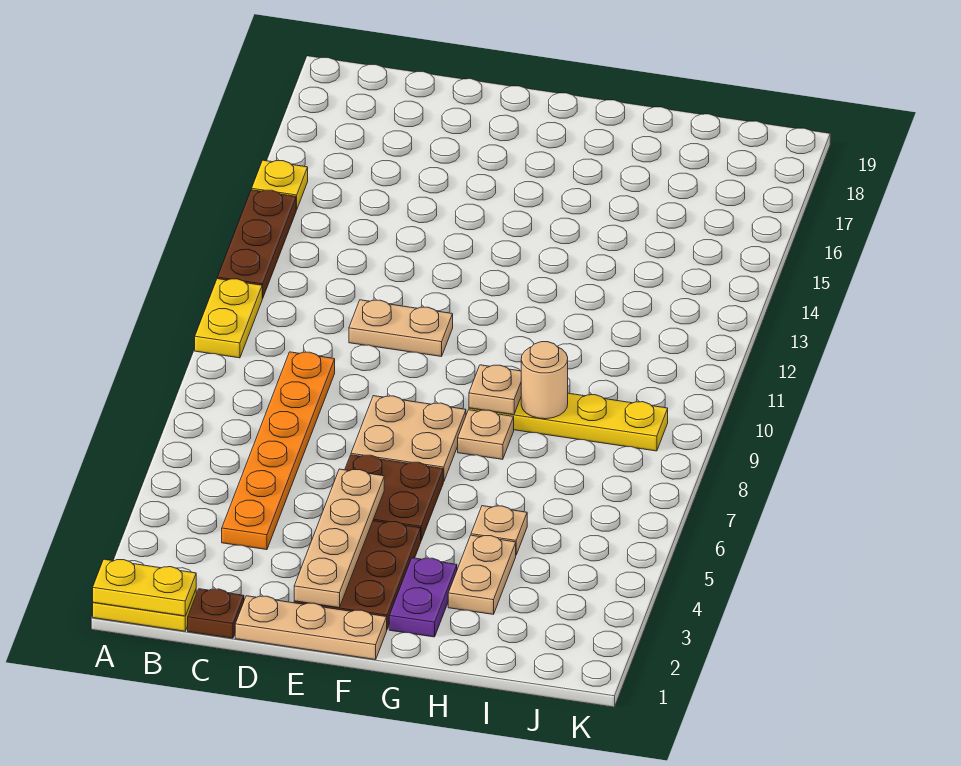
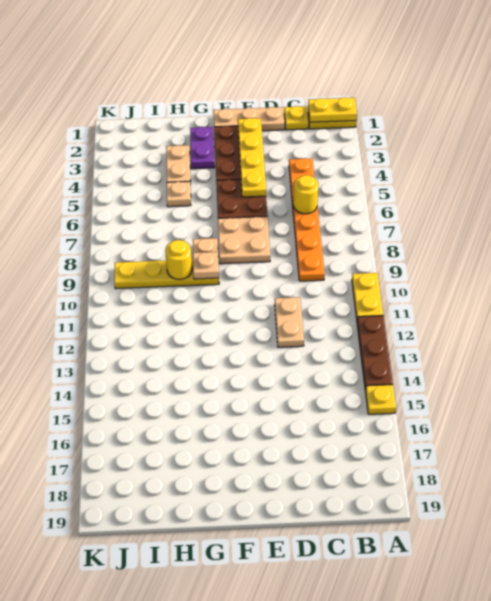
brown plate C1 level 1 -> yellow plate C1 level 1
none -> yellow round brick C6 level 2
tan plate D11:E11 level 1 -> tan plate D11:D12 level 1
tan plate E2:E5 level 2 -> yellow plate E2:E5 level 2
tan round brick H9 level 2 -> yellow round brick H9 level 2

